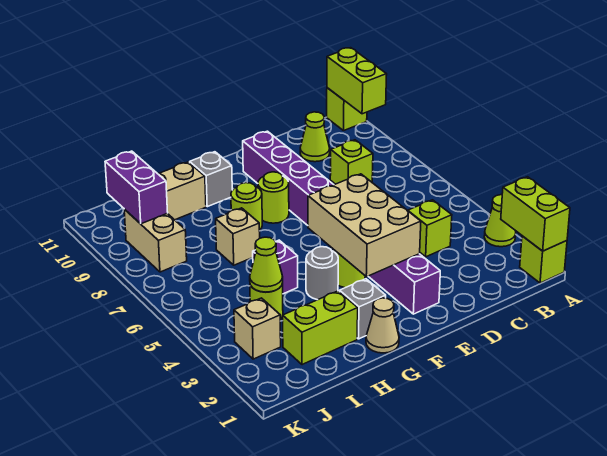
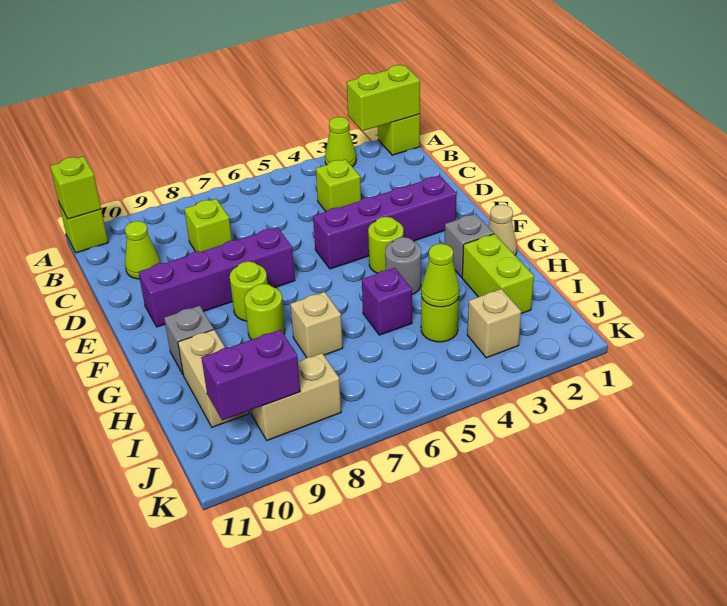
lime brick A10:A11 level 2 -> lime brick A11 level 2
tan brick E3:F5 level 2 -> none

